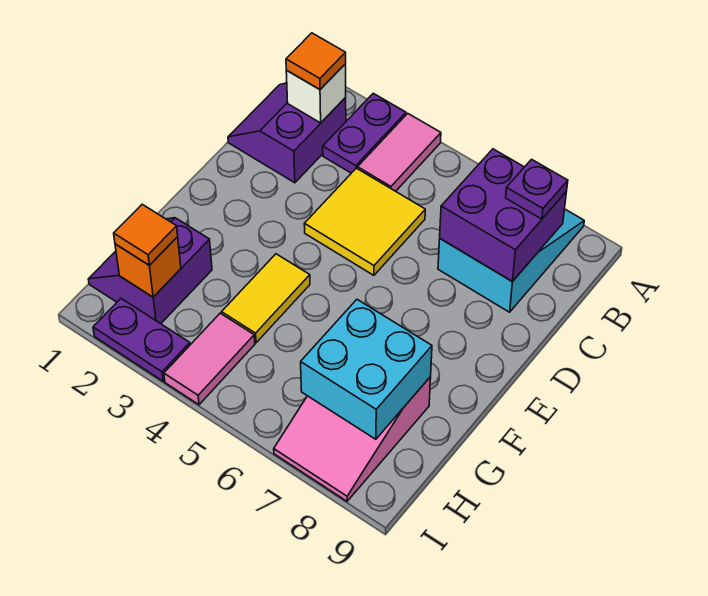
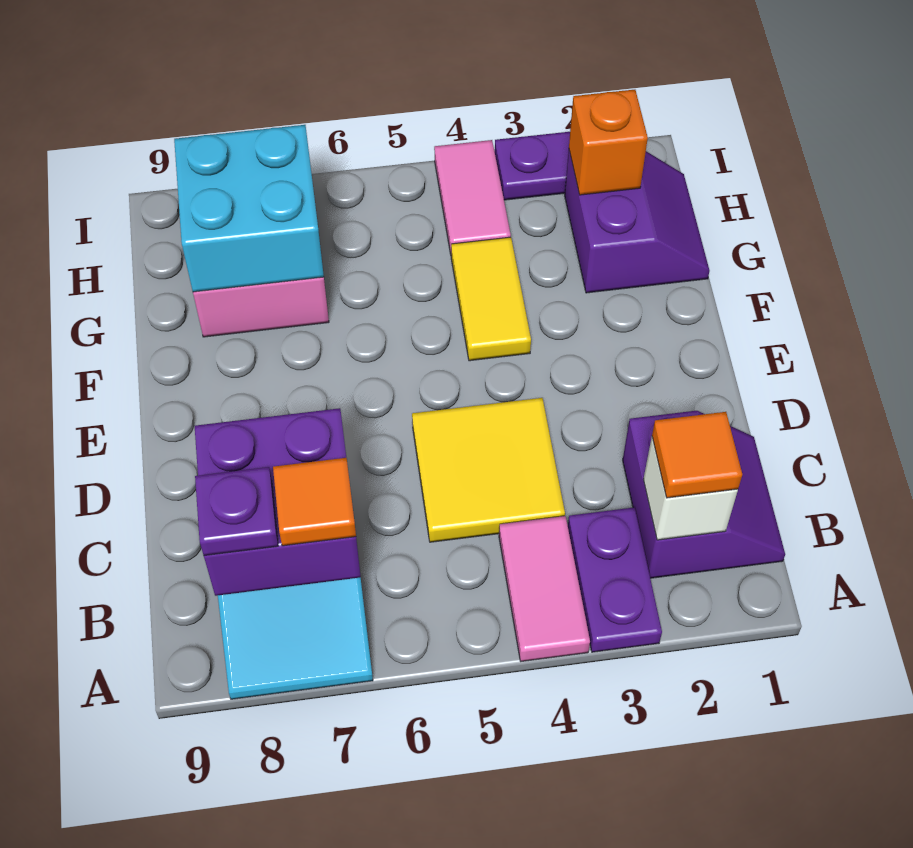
orange tile H2 level 3 -> orange tile B7 level 3

